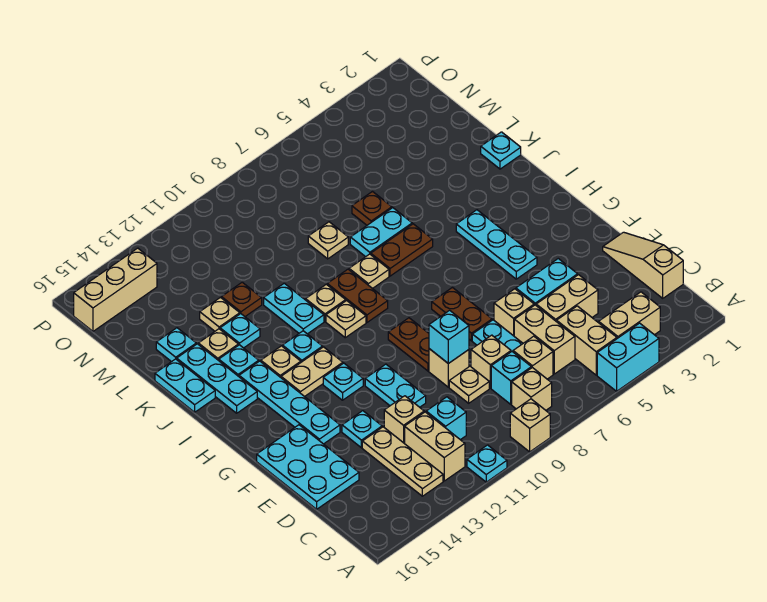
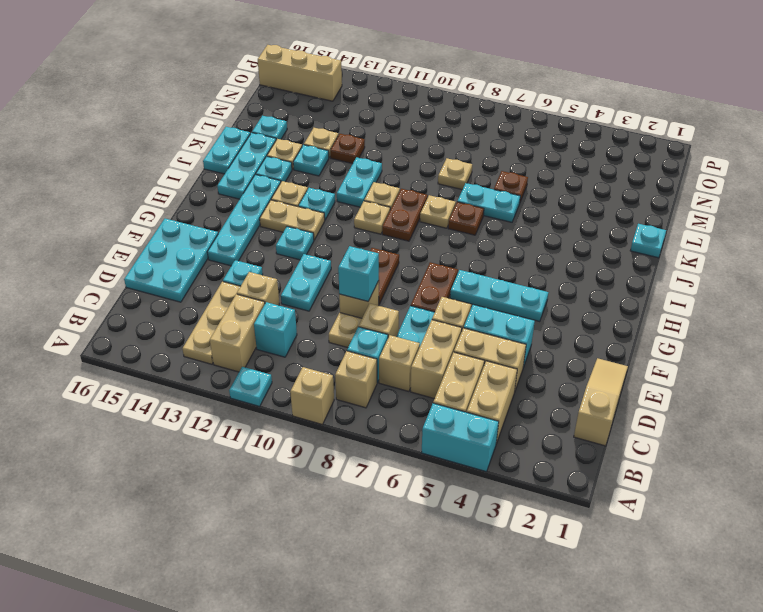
tan brick B3:B4 level 1 -> tan brick B4:C4 level 1
cyan plate G4:I4 level 1 -> cyan plate G4:G6 level 1
brown plate J6:J7 level 1 -> brown plate J7 level 1

